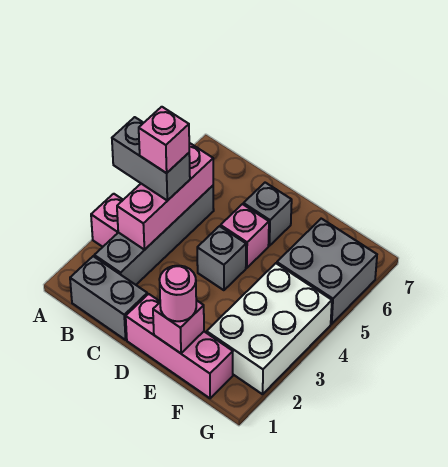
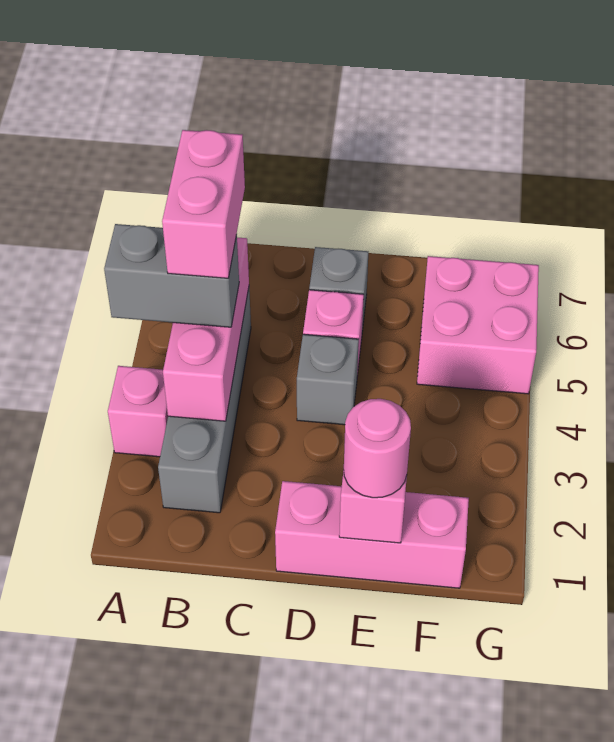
grey brick B1:C1 level 1 -> none
pink brick B4 level 4 -> pink brick B4:B5 level 4
white brick F2:G4 level 1 -> none
grey brick F5:G6 level 1 -> pink brick F5:G6 level 1

